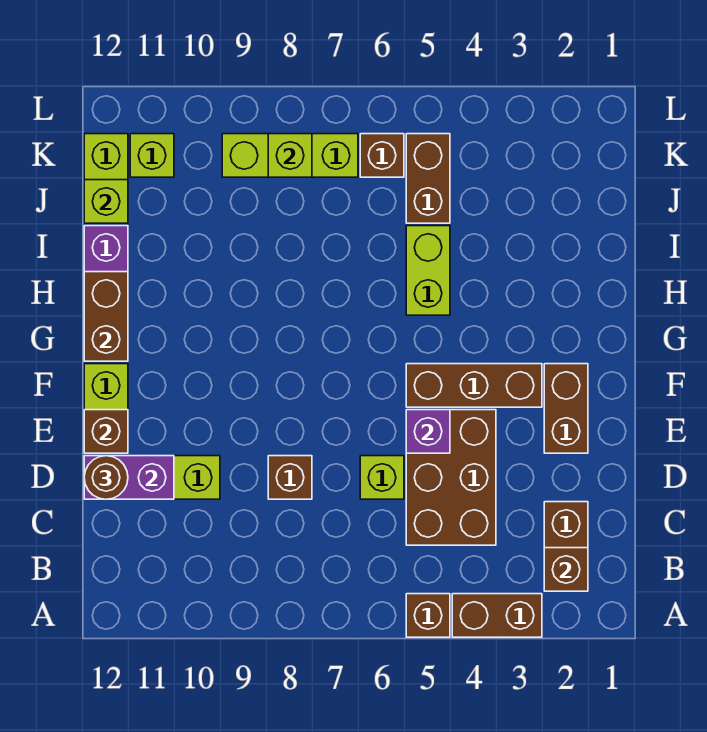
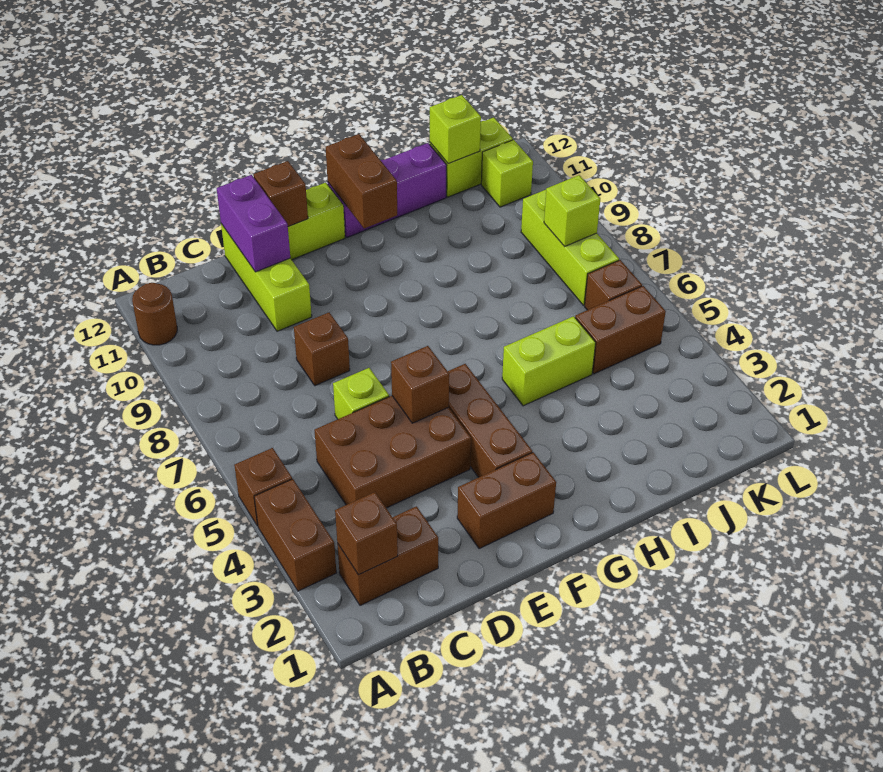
brown round brick D12 level 3 -> brown round brick A11 level 1
purple brick E5 level 2 -> brown brick E5 level 2
brown brick G12:H12 level 2 -> brown brick G11:G12 level 2

